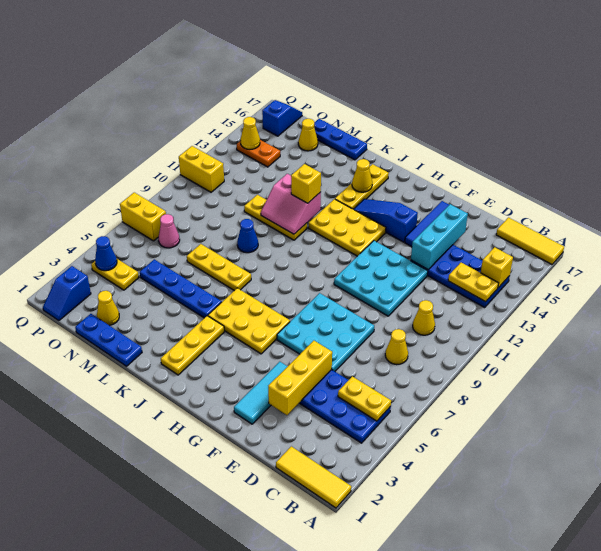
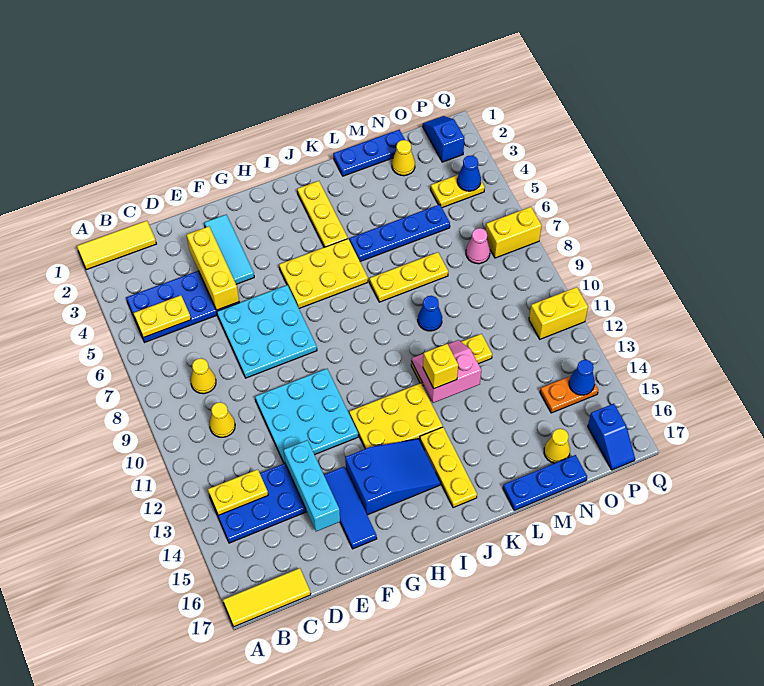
yellow brick B14 level 2 -> none
blue slope G14:I14 level 1 top G -> blue slope G14:I15 level 1 top G
yellow cone J15 level 2 -> none
yellow cone P14 level 2 -> blue cone P14 level 2

